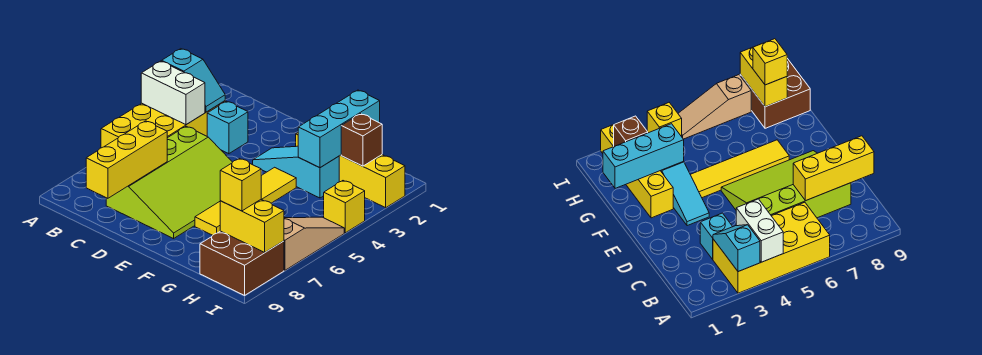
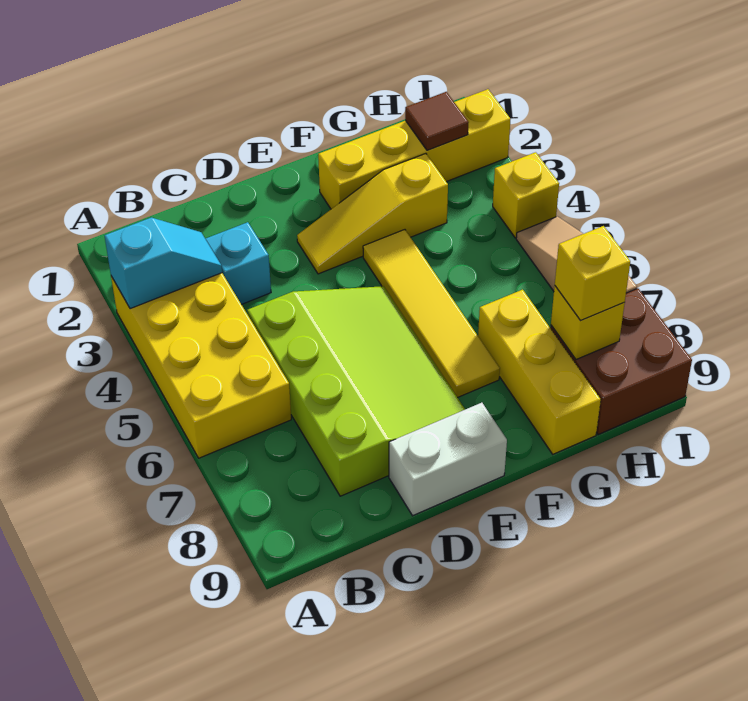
white brick A4:B4 level 2 -> white brick D9:E9 level 1
yellow brick C7:C9 level 2 -> yellow brick G7:G9 level 1
cyan slope E3:G3 level 1 top G -> yellow slope E3:G3 level 1 top G
cyan brick G1:G3 level 2 -> none
brown brick H2 level 2 -> brown tile H2 level 2
yellow brick H8:I8 level 2 -> yellow brick H8 level 2

